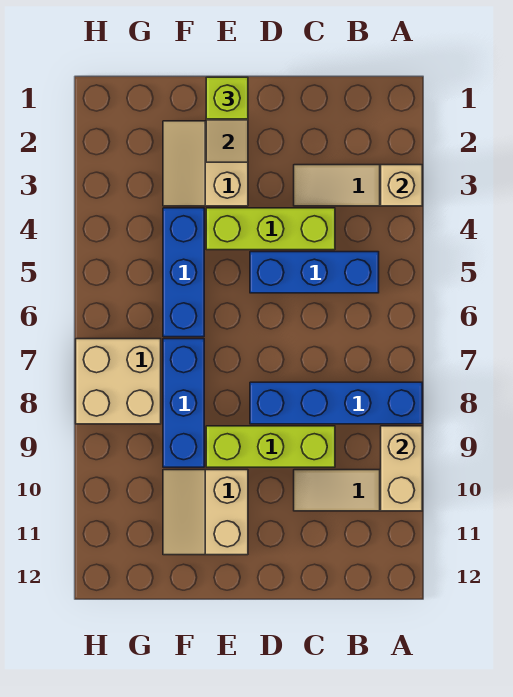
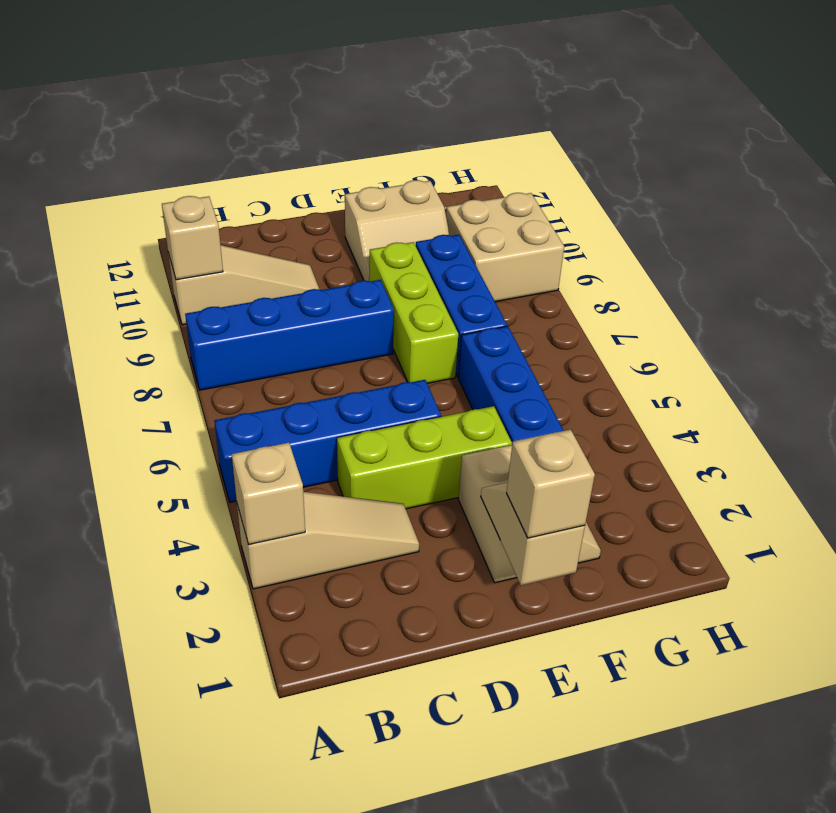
tan brick A9:A10 level 2 -> tan brick A10 level 2
blue brick B5:D5 level 1 -> blue brick A5:D5 level 1
lime brick C9:E9 level 1 -> lime brick E7:E9 level 1
lime brick E1 level 3 -> tan brick E1 level 3
tan slope E10:F11 level 1 top E -> tan slope E10:F11 level 1 top 11
tan brick G7:H8 level 1 -> tan brick G9:H10 level 1

